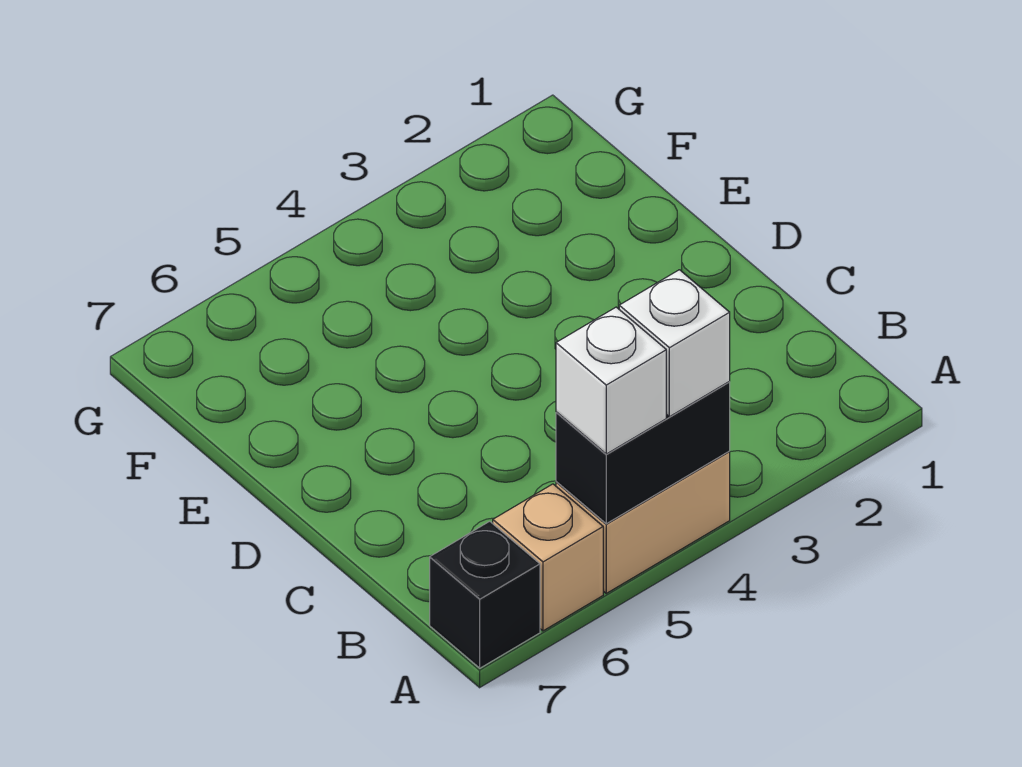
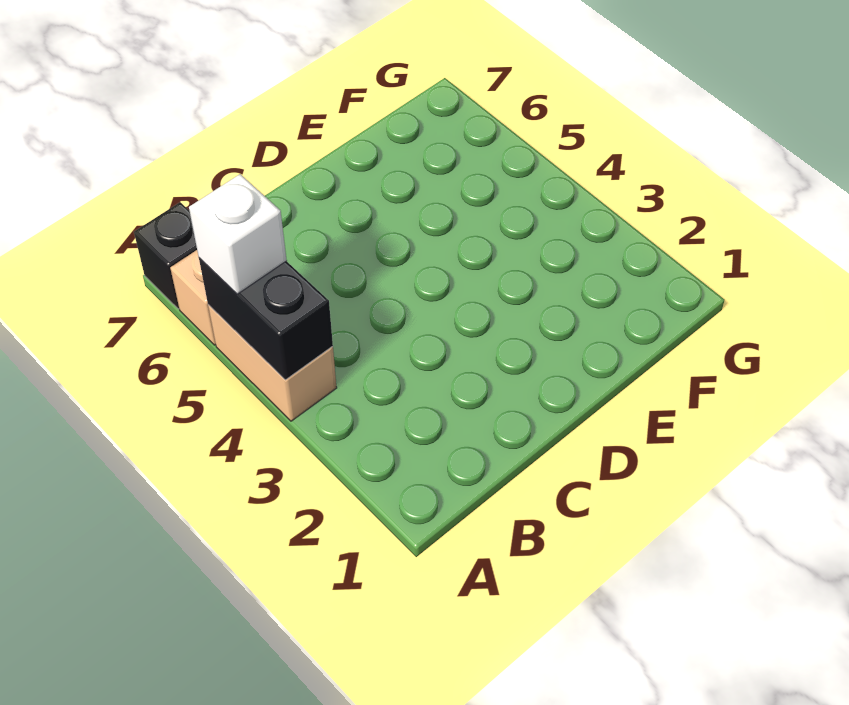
white brick A4 level 3 -> none

